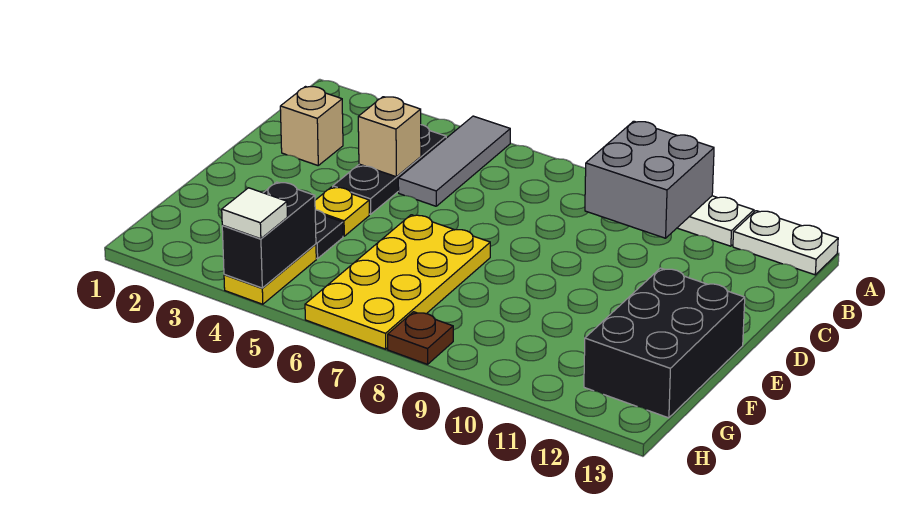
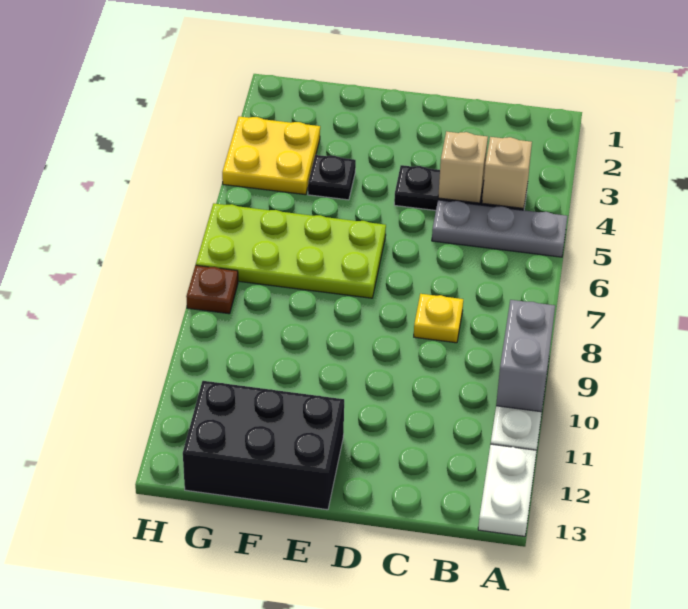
grey tile A5:C5 level 1 -> grey plate A5:C5 level 1
grey brick A9:B10 level 2 -> grey brick A9:A10 level 2
tan brick C2 level 1 -> tan brick B4 level 2
yellow plate E4 level 1 -> yellow plate C8 level 1
yellow plate E6:H7 level 1 -> lime plate E6:H7 level 1
yellow plate G4:H4 level 1 -> yellow plate G3:H4 level 1
black brick G4:H4 level 2 -> none
white tile H4 level 3 -> none

